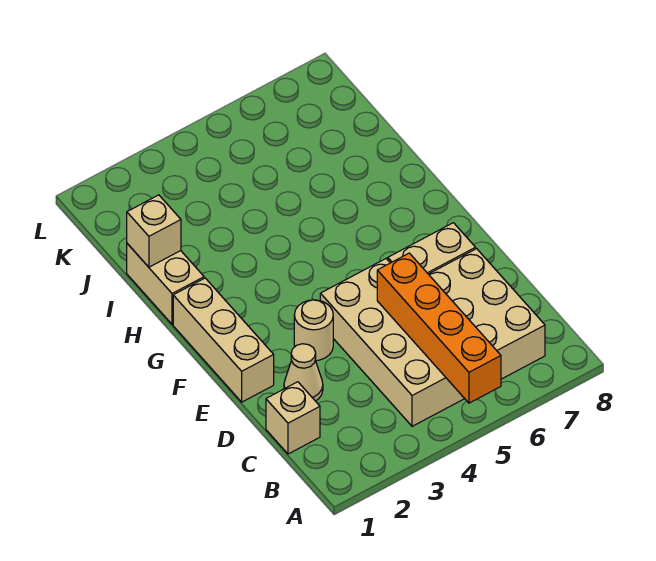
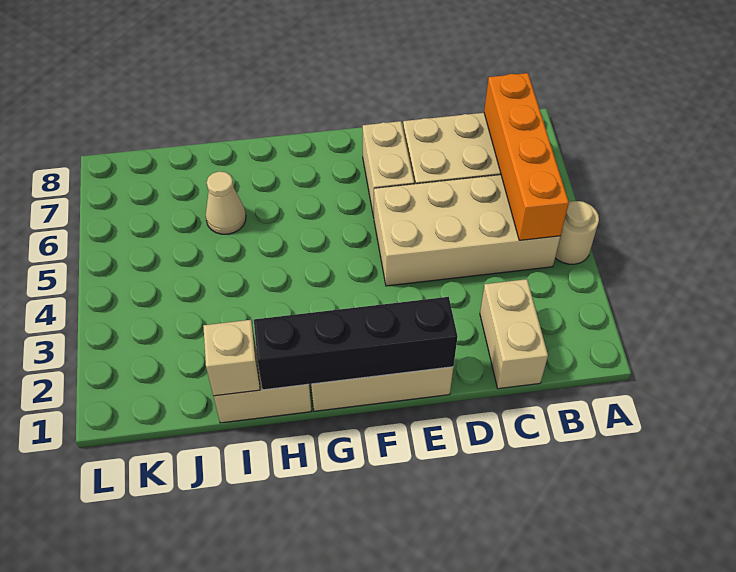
orange brick A5:D5 level 2 -> orange brick B4:B7 level 2
tan brick C1 level 1 -> tan brick C1:C2 level 1
tan cone D2 level 1 -> tan cone I6 level 1
none -> black brick E1:H1 level 2
tan round brick E3 level 1 -> tan round brick A4 level 1

